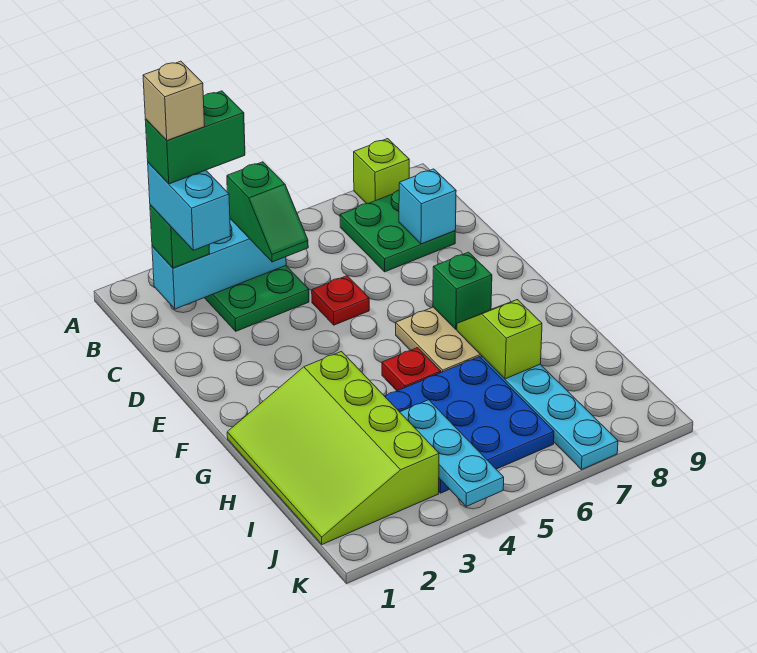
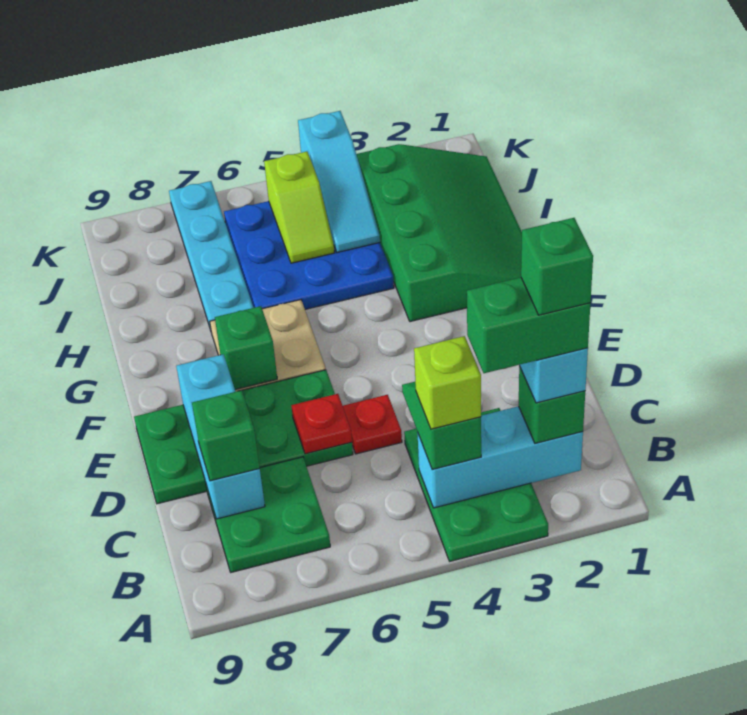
lime brick A8 level 1 -> lime brick B4 level 4
tan brick B2 level 6 -> green brick B2 level 6
cyan brick C8 level 2 -> cyan brick C8:E8 level 2
none -> green brick C8 level 3
none -> green plate D6:E9 level 1
lime slope G1:J3 level 1 top 3 -> green slope G1:J3 level 1 top 3
red plate G5 level 1 -> red plate D6 level 2
lime slope G7:H7 level 2 top H -> lime slope I5:J5 level 2 top J
cyan plate I4:K4 level 2 -> cyan slope I4:K4 level 2 top K

